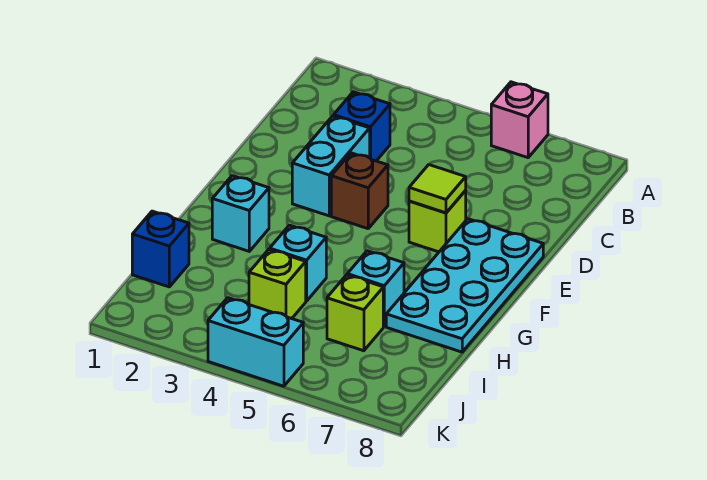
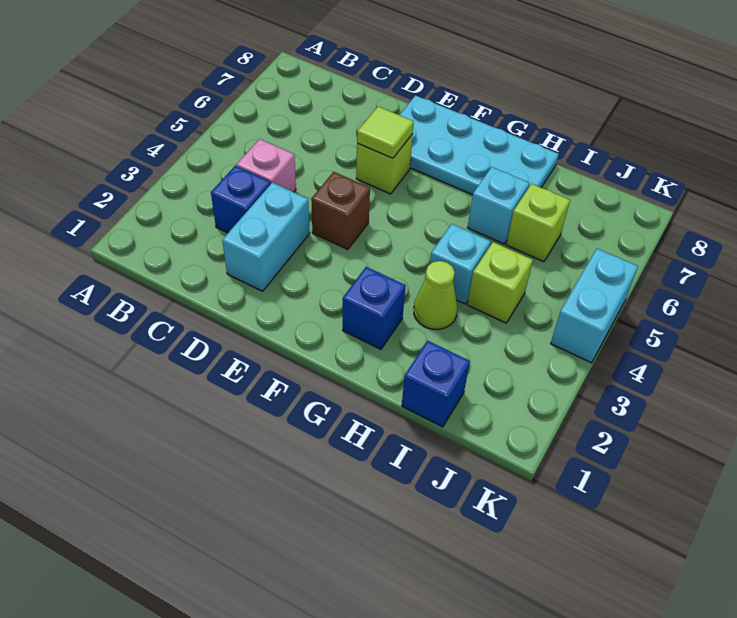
pink brick A6 level 1 -> pink brick C4 level 1
cyan brick D3:E3 level 1 -> cyan brick D2:D3 level 1
cyan brick G2 level 1 -> blue brick G2 level 1
none -> lime cone H3 level 1

